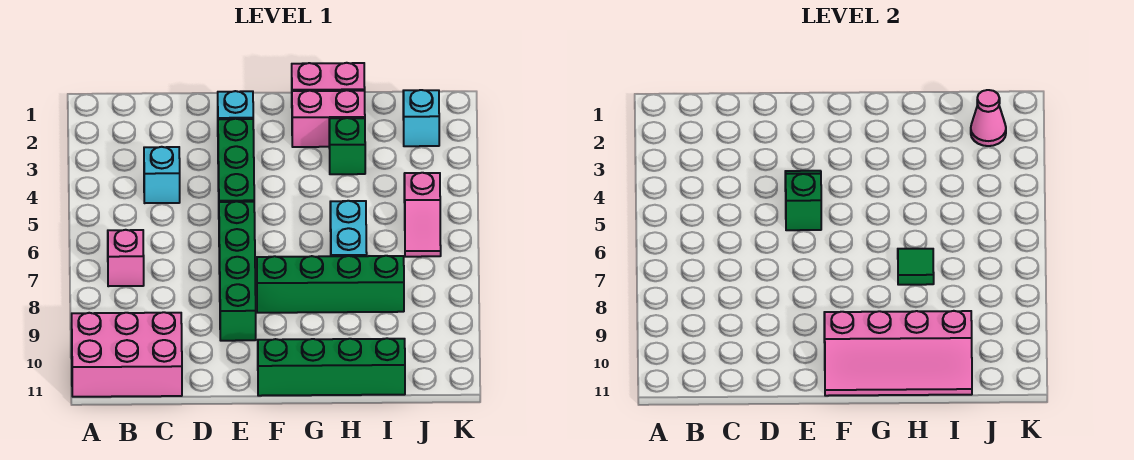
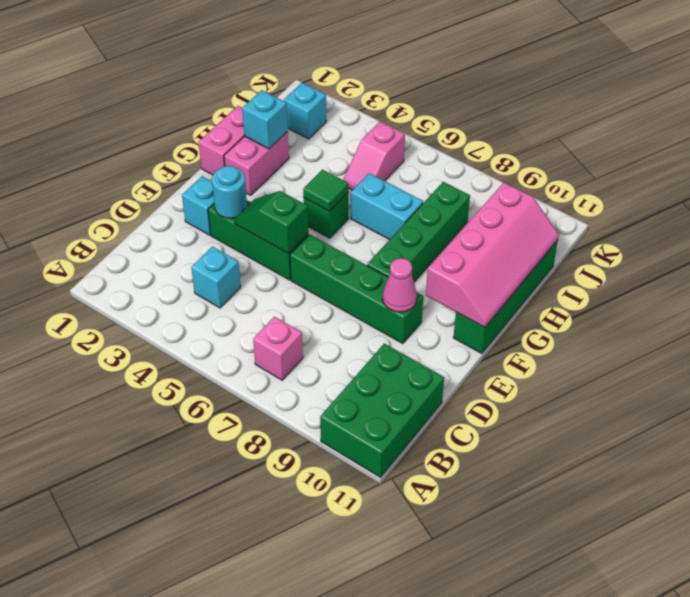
pink brick A10:C11 level 1 -> green brick A10:C11 level 1
none -> cyan round brick E3 level 2
none -> cyan brick H2 level 2
green brick H3 level 1 -> green brick G5 level 1
green tile H7 level 2 -> green tile G5 level 2
pink cone J2 level 2 -> pink cone E9 level 2
pink slope J5:J6 level 1 top 5 -> pink slope I5:J5 level 1 top J

